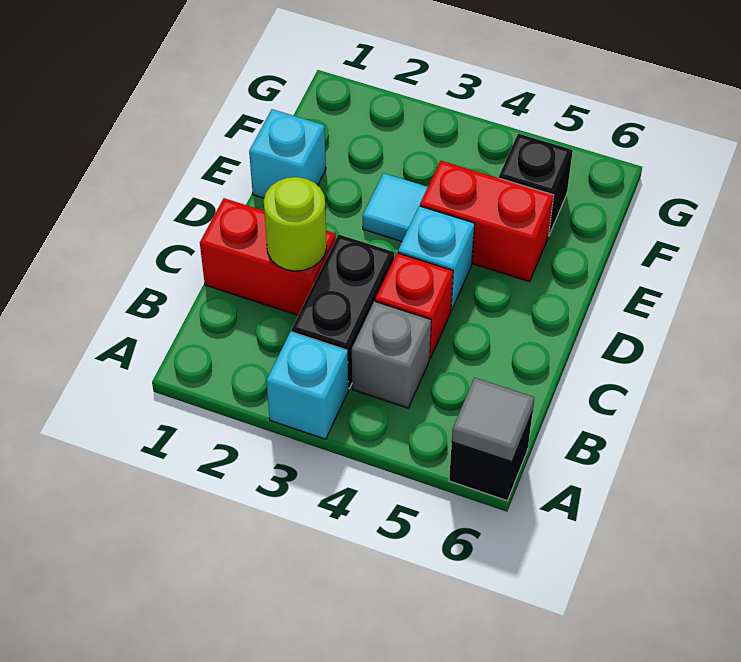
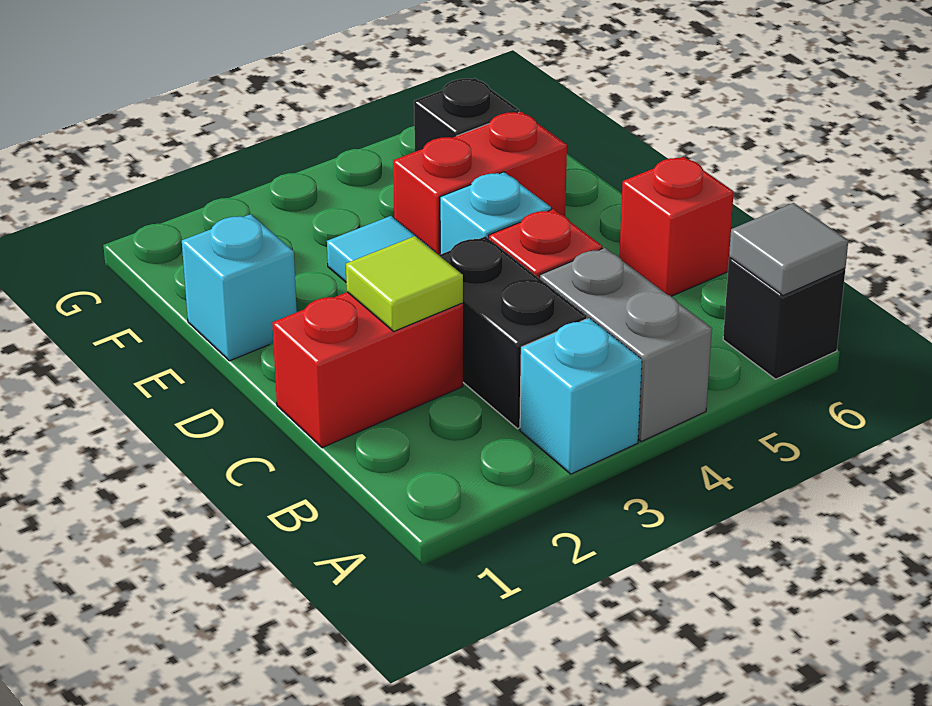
grey brick B4 level 1 -> grey brick A4:B4 level 1
lime round brick C2 level 2 -> lime tile C2 level 2
none -> red brick C6 level 1

